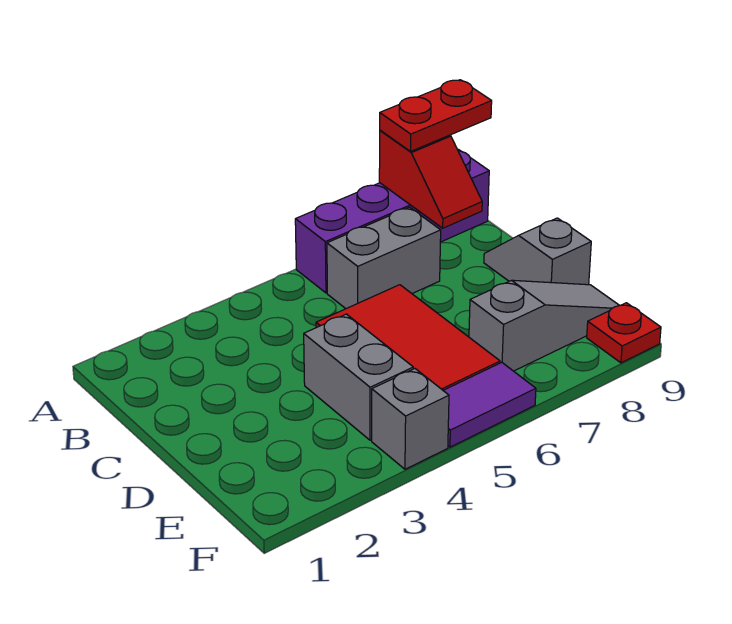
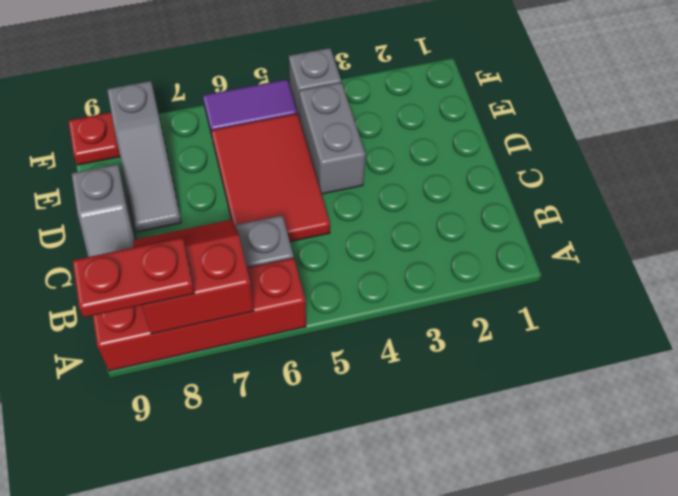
purple brick A6:A9 level 1 -> red brick A6:A9 level 1
red slope A8:B8 level 2 top A -> red slope A7:B8 level 2 top A
grey slope E7:E9 level 1 top 7 -> grey slope D8:F8 level 1 top F

